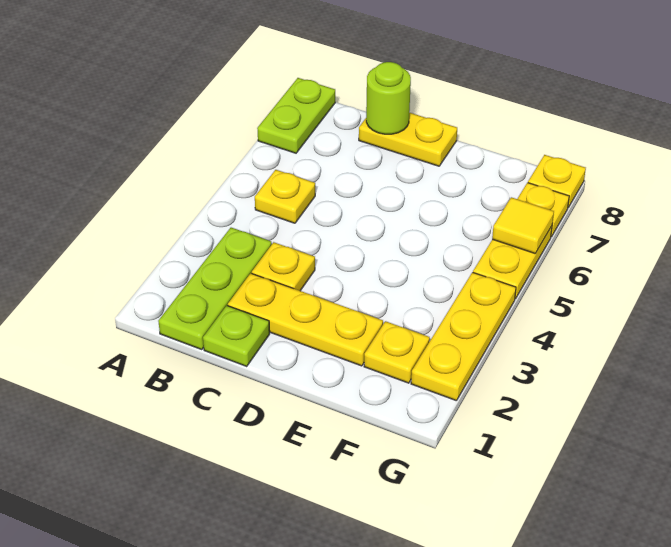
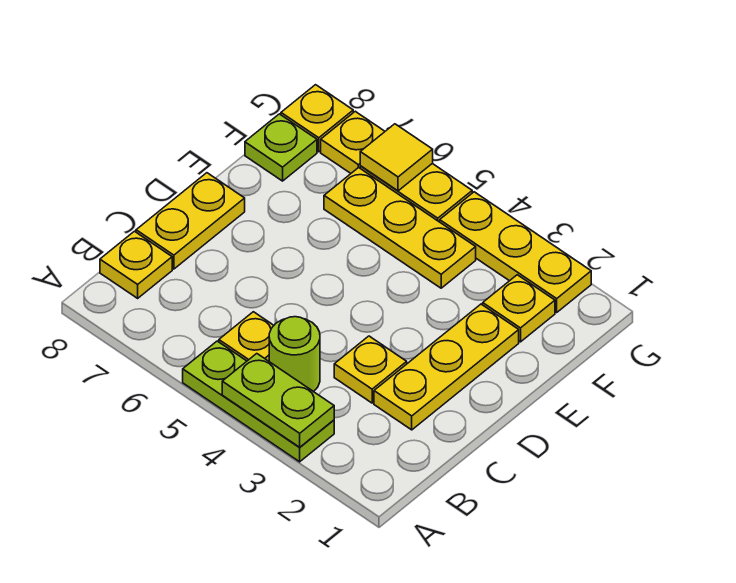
lime plate A7:A8 level 1 -> lime plate A3:A4 level 2
lime plate B1:B3 level 1 -> lime plate A3:A5 level 1
none -> yellow plate B8 level 1
lime plate C1 level 1 -> lime plate F8 level 1
lime round brick C8 level 2 -> lime round brick B4 level 1
none -> yellow plate F4:F6 level 1

